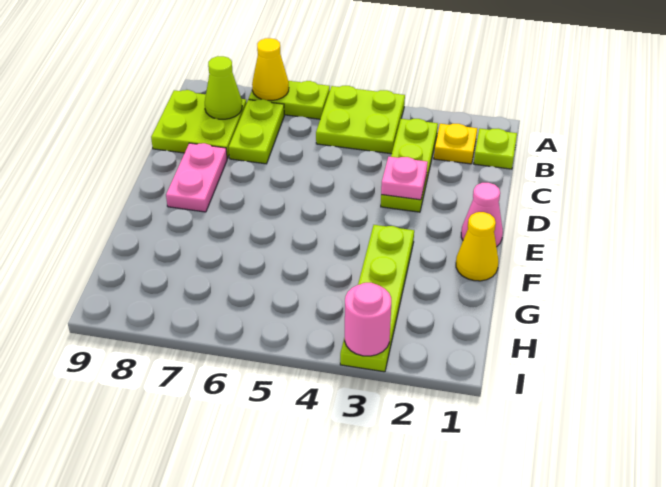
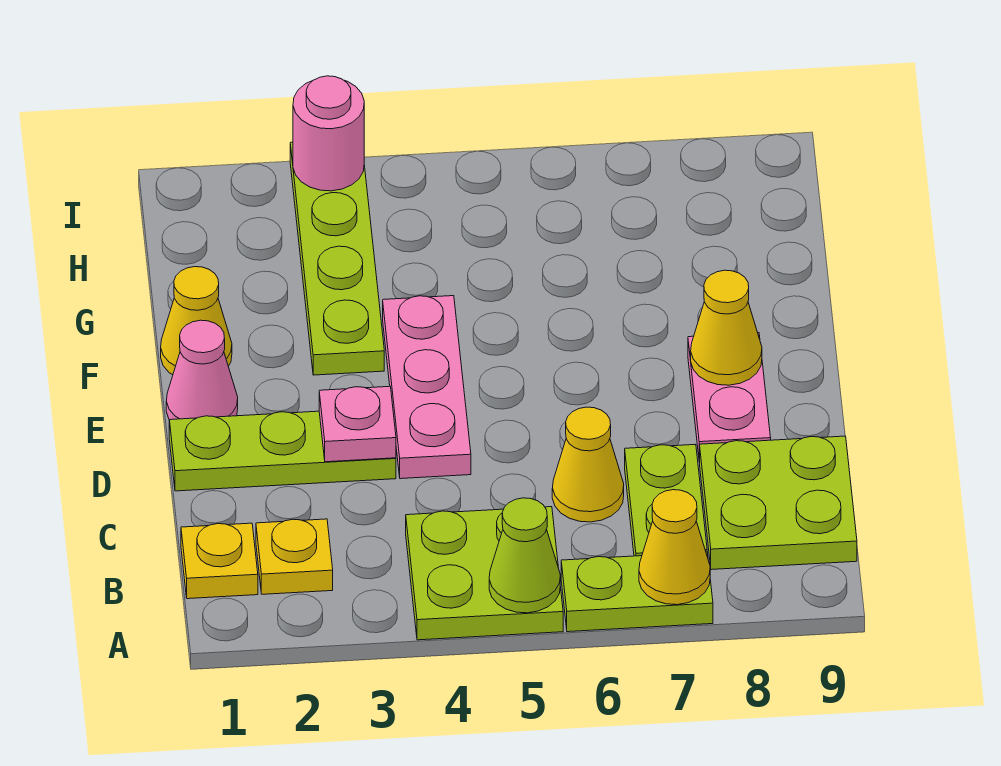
lime plate B1 level 1 -> yellow plate B1 level 1
lime plate B3:D3 level 1 -> lime plate D1:D3 level 1
lime cone B8 level 2 -> lime cone A5 level 2
none -> yellow cone C6 level 1
none -> pink plate D4:F4 level 1
none -> yellow cone E8 level 2

